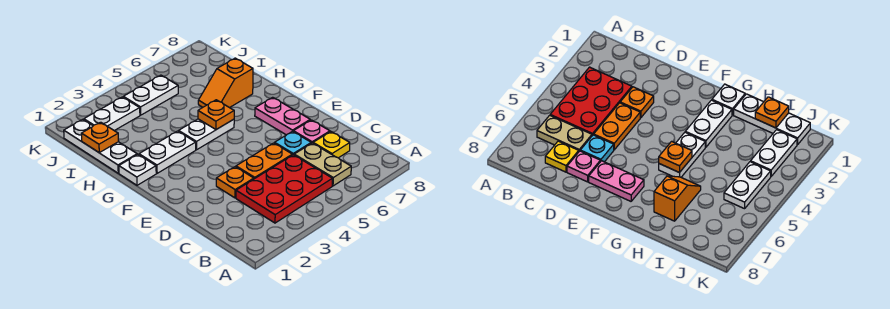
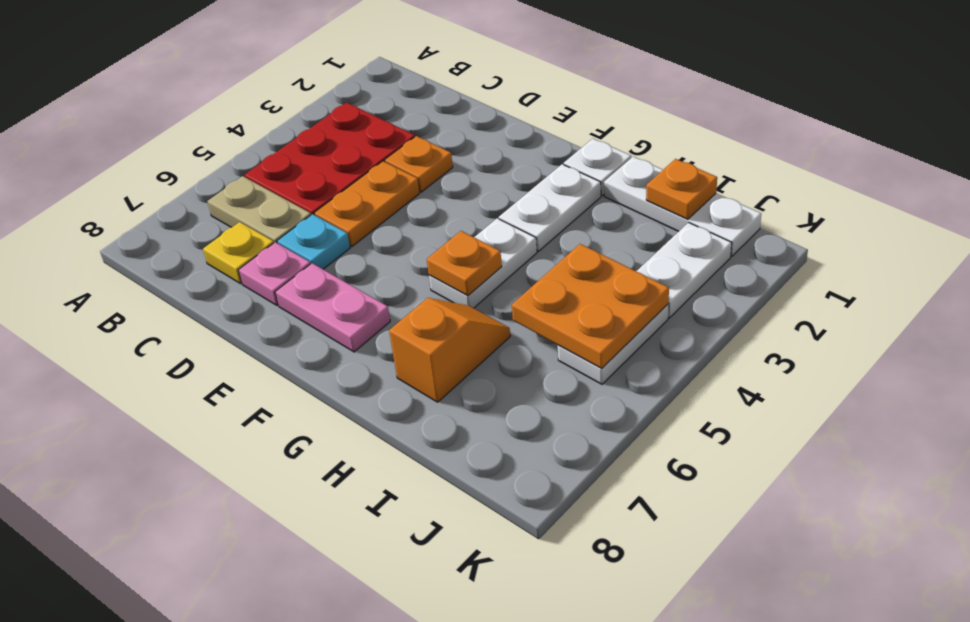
none -> orange plate I4:J5 level 2

